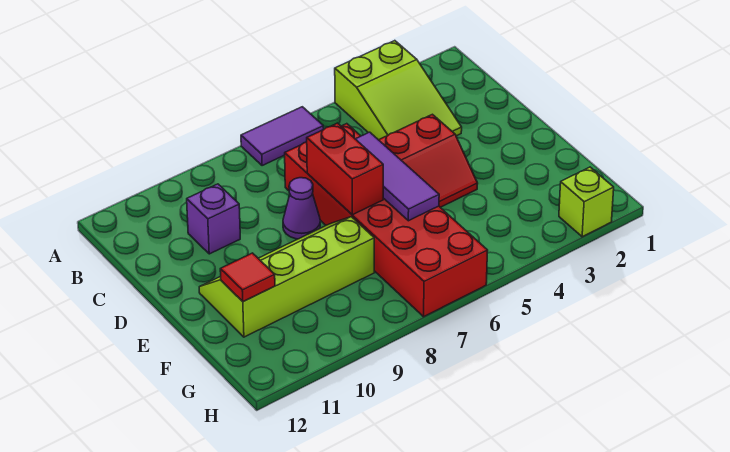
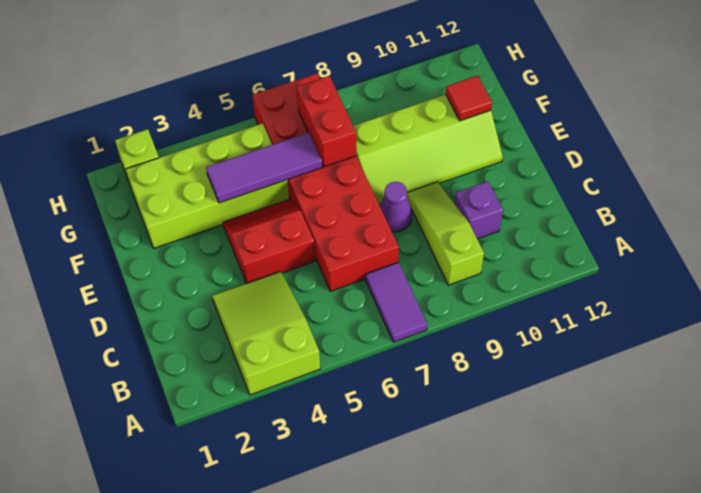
purple tile A6:A7 level 1 -> purple tile A7:B7 level 1
none -> lime slope B9:D9 level 1 top B
purple tile D6:F6 level 2 -> purple tile F4:F6 level 2
red brick D7:E7 level 2 -> red brick F7:G7 level 2
none -> lime brick F2:G5 level 1

